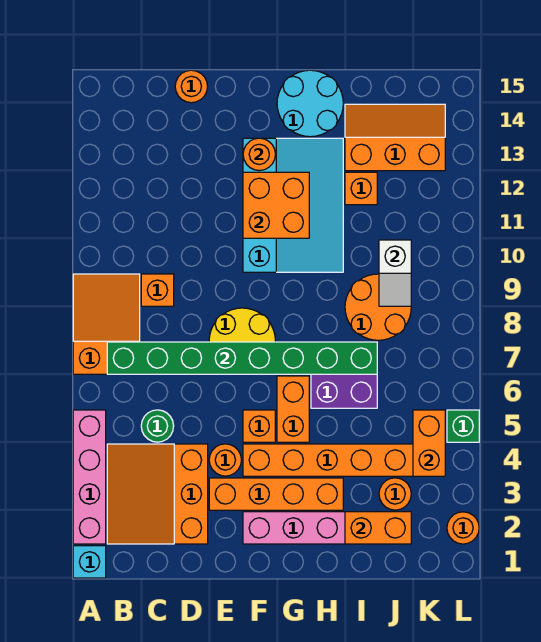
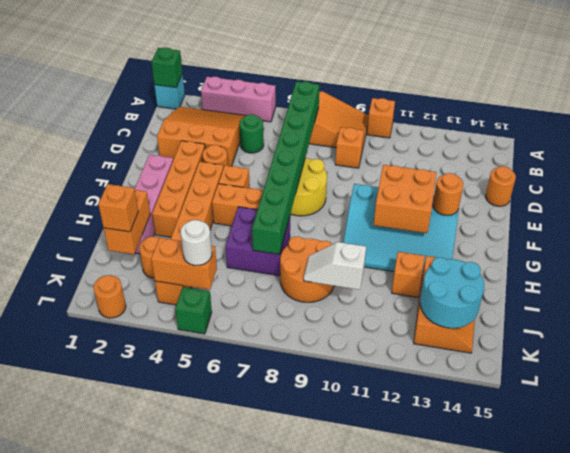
none -> green brick A1 level 2
pink brick A2:A5 level 1 -> pink brick A3:A5 level 1
none -> orange brick A10 level 1
cyan round brick G14:H15 level 1 -> cyan round brick J13:K14 level 2
none -> orange brick J2 level 3
none -> white round brick K5 level 3

